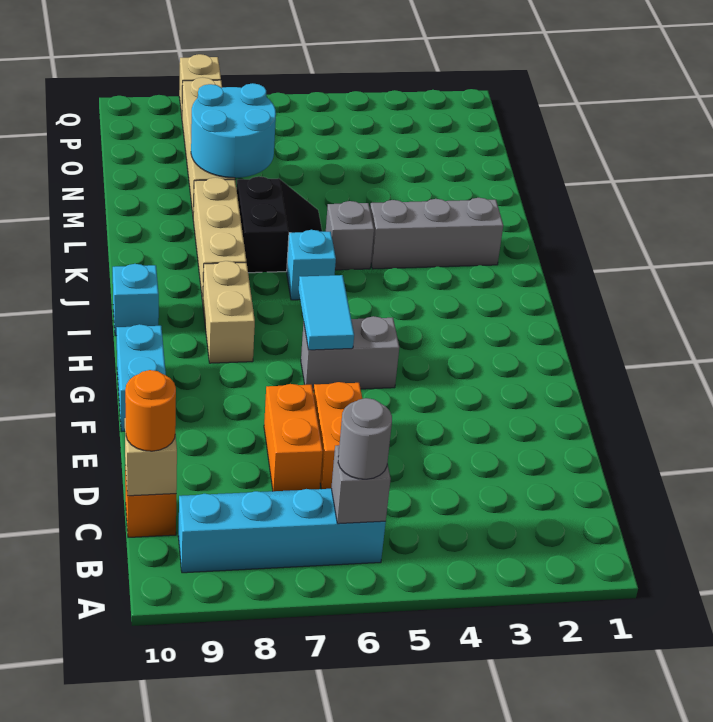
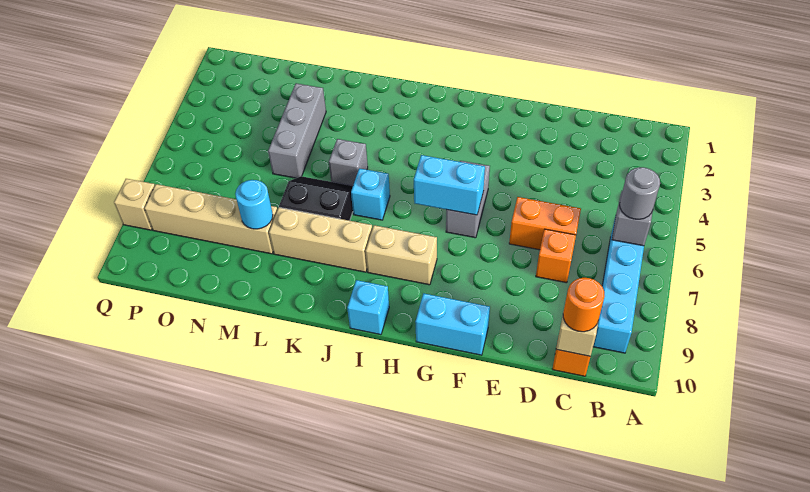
orange brick D7:E7 level 1 -> orange brick D7 level 1
cyan tile G6:H6 level 2 -> cyan brick G6:H6 level 2
grey brick K2:K4 level 1 -> grey brick M3:M5 level 1
cyan round brick M7:N8 level 2 -> cyan round brick M8 level 2

